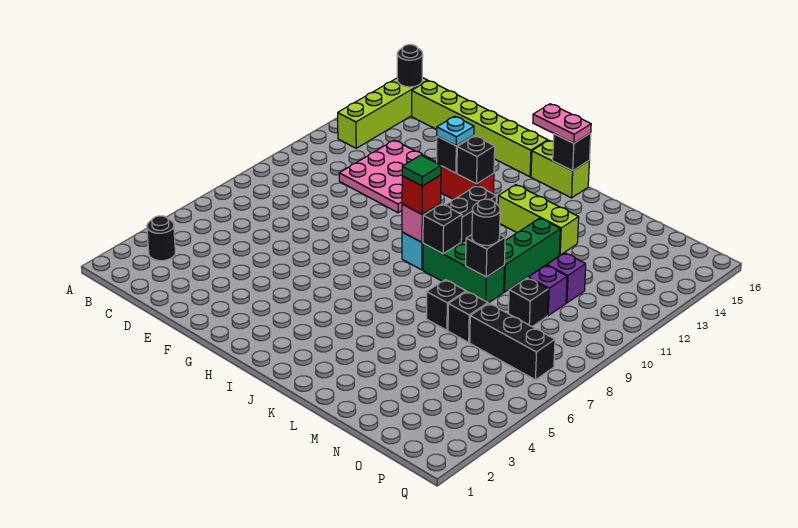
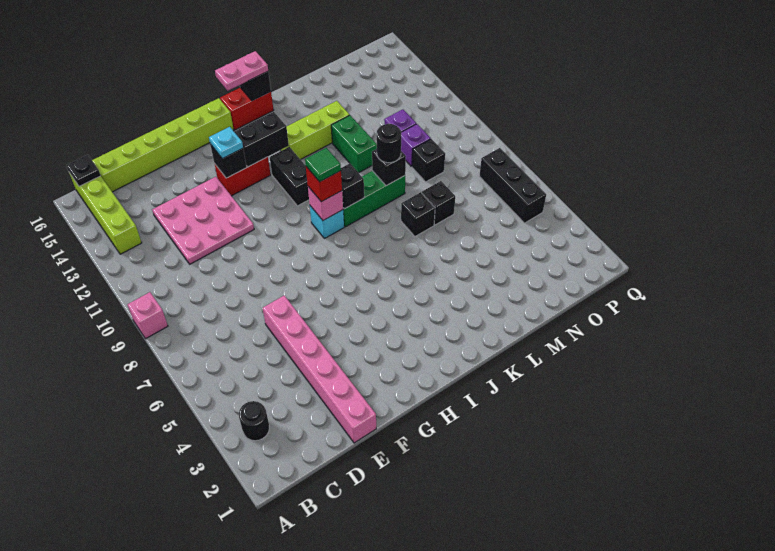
none -> pink brick A9 level 1
black round brick B16 level 2 -> black plate B16 level 2
none -> pink brick E1:E6 level 1
black brick H13 level 2 -> black brick H13:I13 level 2
lime brick I16:J16 level 1 -> red brick I16:J16 level 1
green brick L10:L12 level 1 -> green brick L11:L12 level 1
black brick N7:P7 level 1 -> black brick P5:P7 level 1

